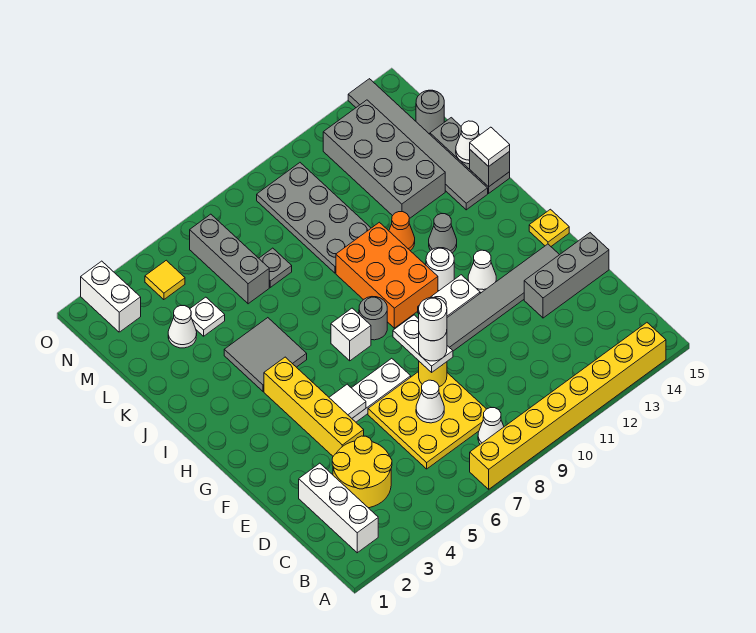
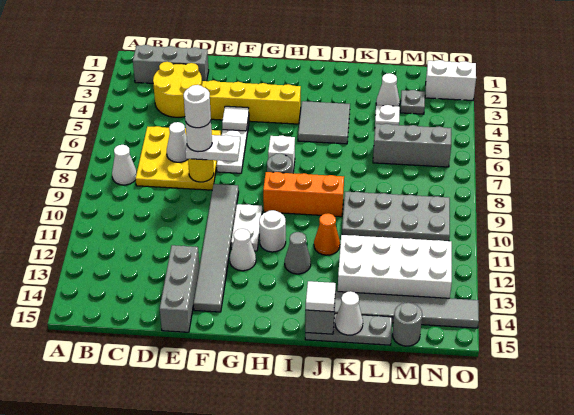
yellow brick A7:A14 level 1 -> none
white brick B2:D2 level 1 -> grey brick B2:D2 level 1
yellow plate G15 level 1 -> none
orange brick H9:J10 level 1 -> orange brick H9:J9 level 1
grey brick K12:N13 level 1 -> white brick K12:N13 level 1
grey plate L7 level 1 -> grey plate M3 level 1
yellow tile N4 level 1 -> none

